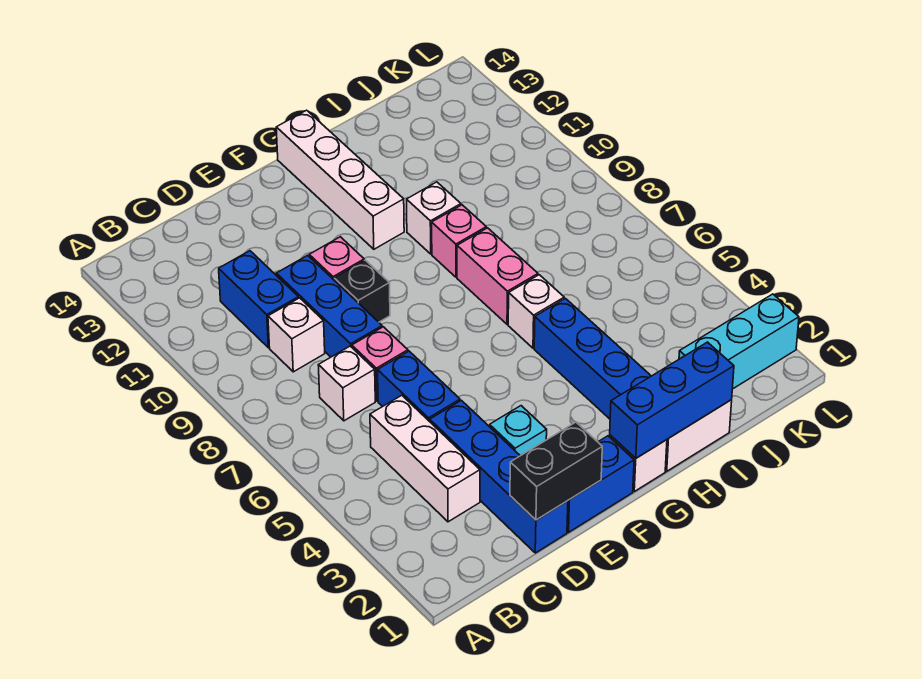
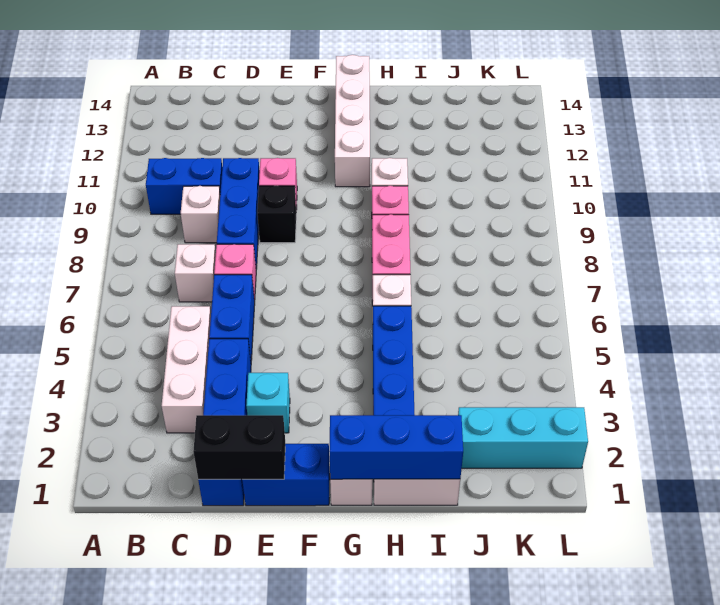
blue brick C10:C11 level 1 -> blue brick B10:C10 level 1

